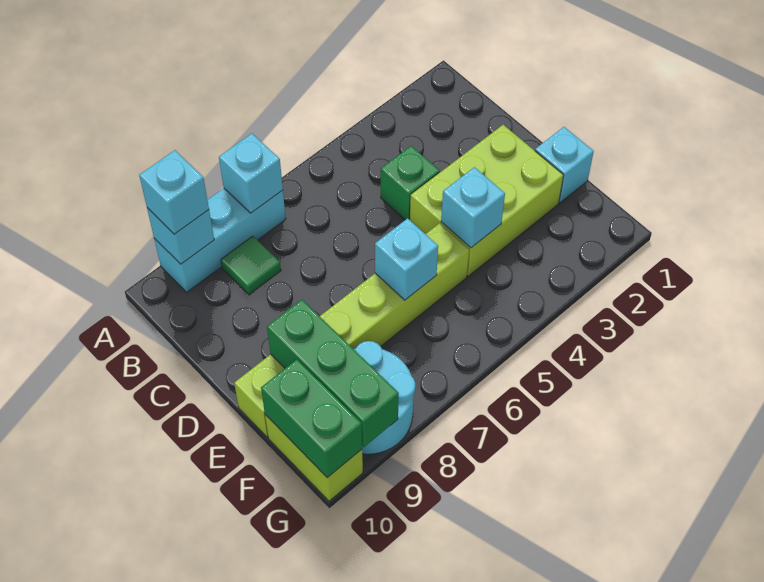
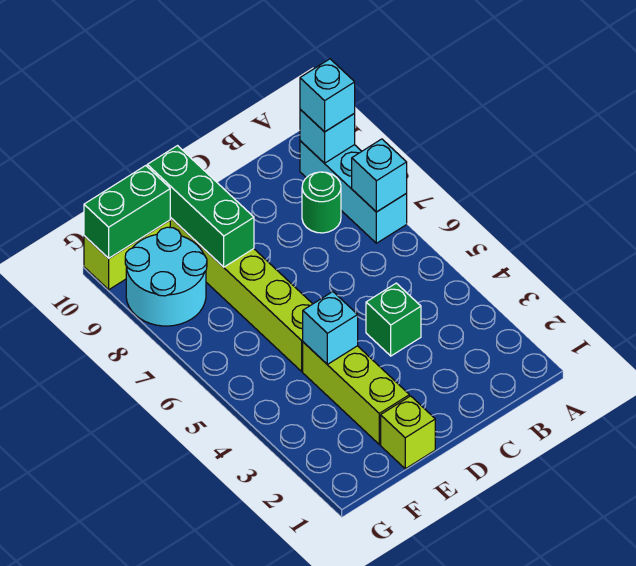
green tile B8 level 1 -> green round brick B8 level 1
lime brick D2:E4 level 1 -> lime brick E2:E4 level 1
cyan brick E1 level 1 -> lime brick E1 level 1
cyan brick E6 level 2 -> none
green brick E9:G9 level 2 -> green brick E8:E10 level 2

